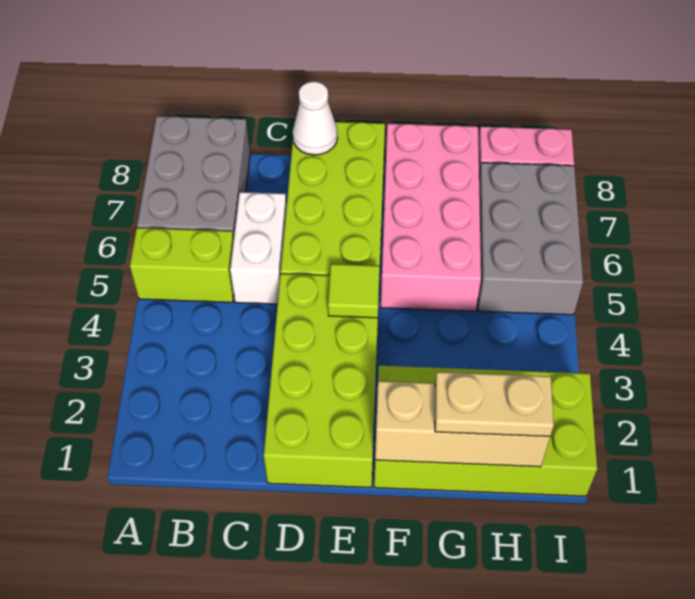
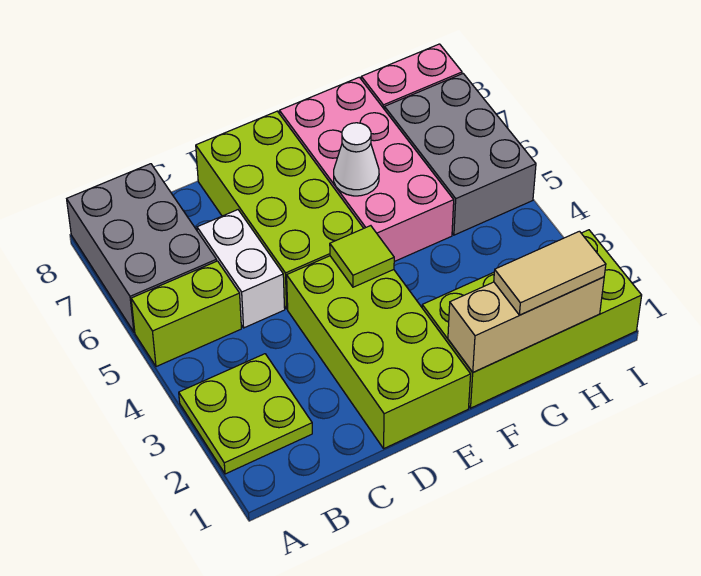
none -> lime plate A2:B3 level 1
white cone D8 level 2 -> white cone F6 level 2
tan plate G1:H1 level 3 -> tan tile G1:H1 level 3

